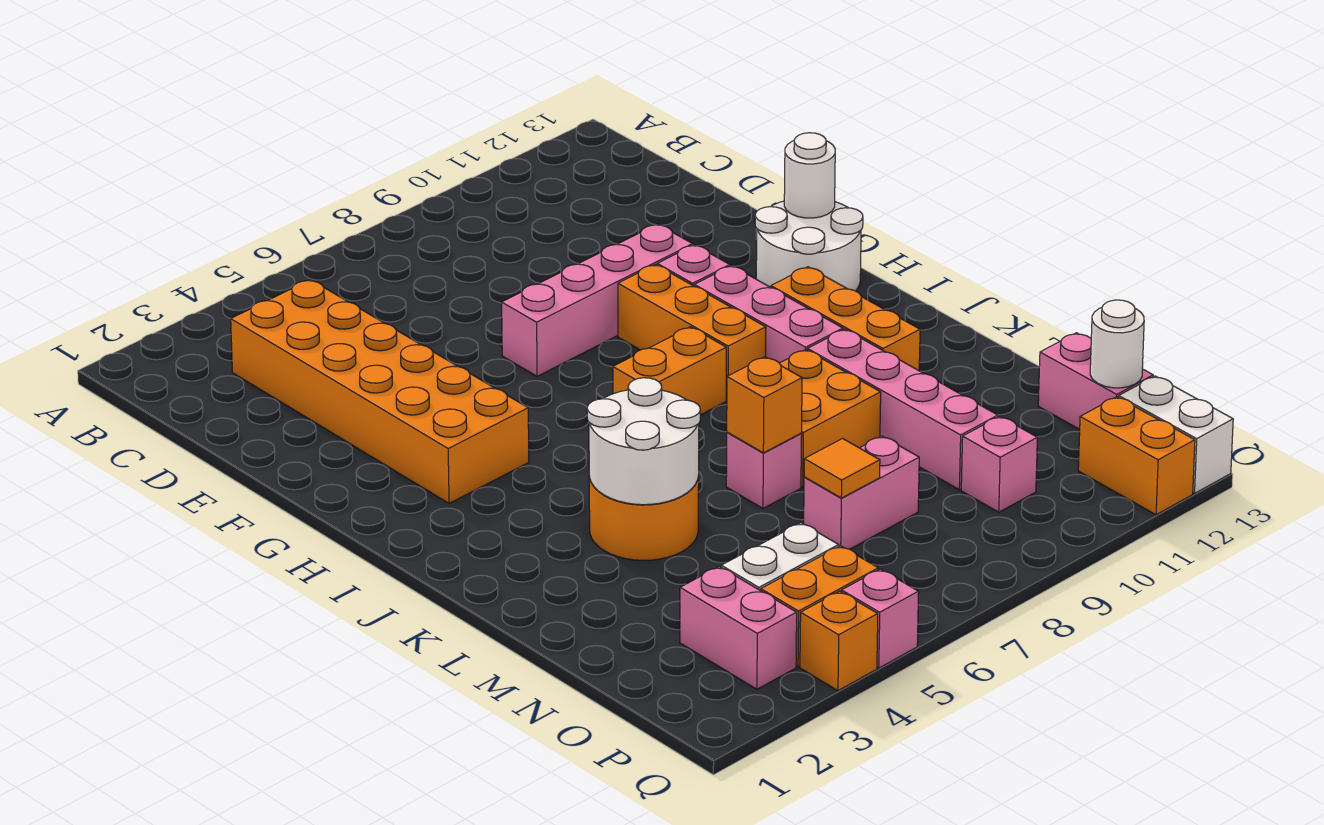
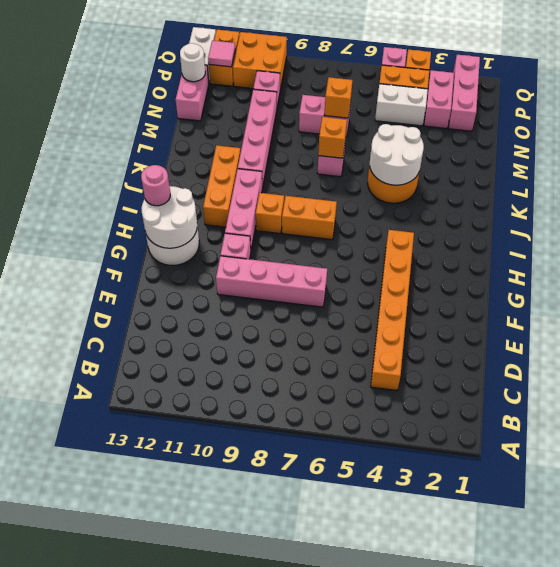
orange brick C3:H4 level 1 -> orange brick C4:H4 level 1
orange brick G9:I9 level 1 -> orange brick I9 level 1
white round brick G13 level 2 -> white round brick G12:H13 level 2
none -> pink round brick H13 level 3
orange brick K8:L9 level 1 -> orange brick P10:Q11 level 1
orange tile N7 level 2 -> orange brick N7 level 2
none -> pink brick O2:Q2 level 1
none -> pink tile P12 level 2

